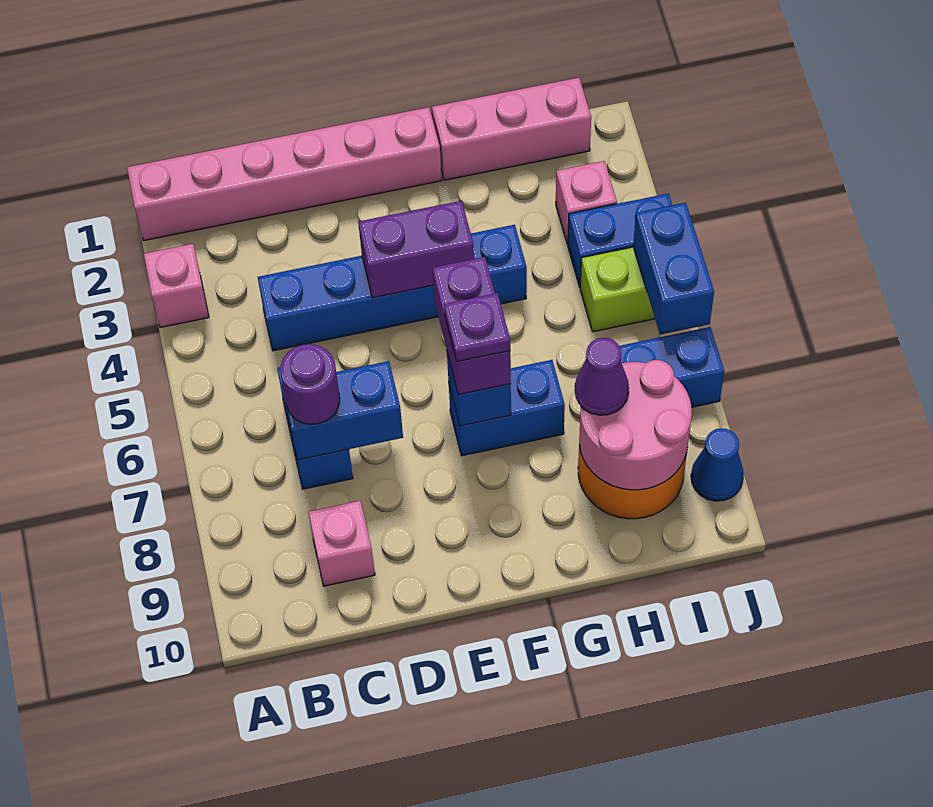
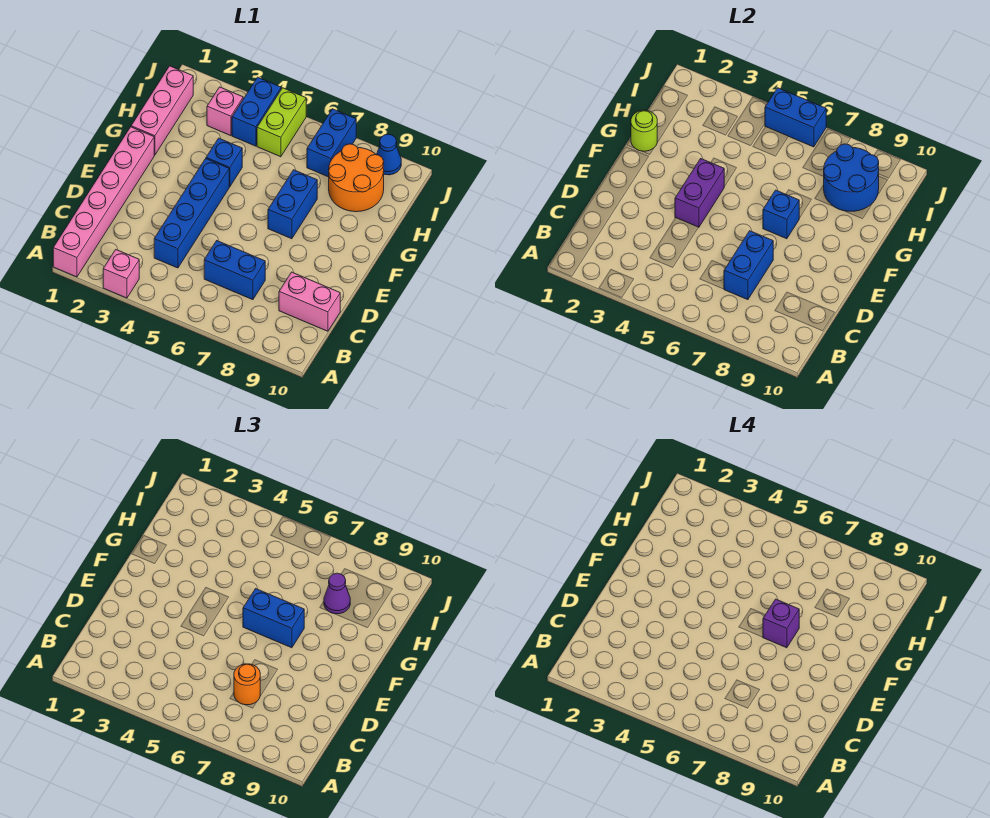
purple round brick C7 level 3 -> orange round brick C7 level 3
pink brick C9 level 1 -> pink brick C9:C10 level 1
purple brick F6:F7 level 3 -> blue brick F6:F7 level 3
purple plate F7 level 4 -> purple brick F7 level 4
none -> lime round brick G1 level 2
pink round brick H8:I9 level 2 -> blue round brick H8:I9 level 2

